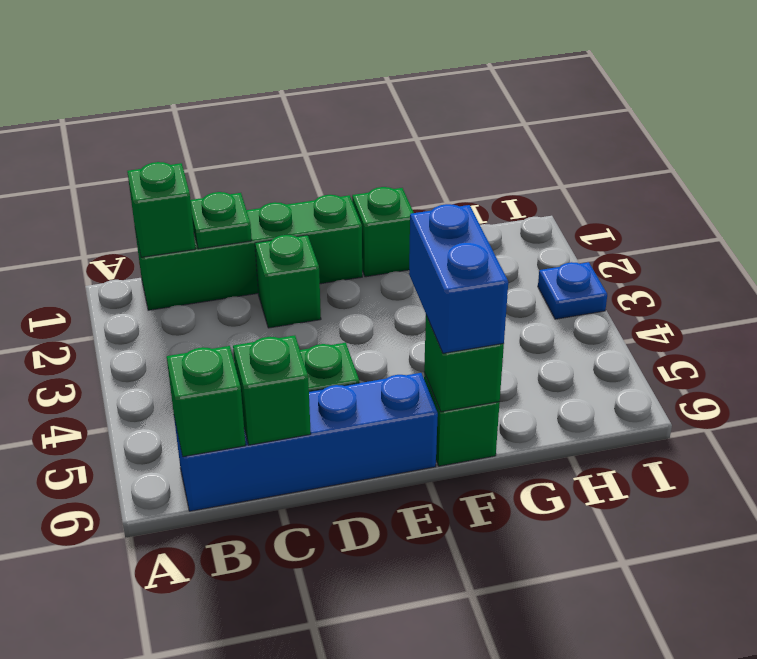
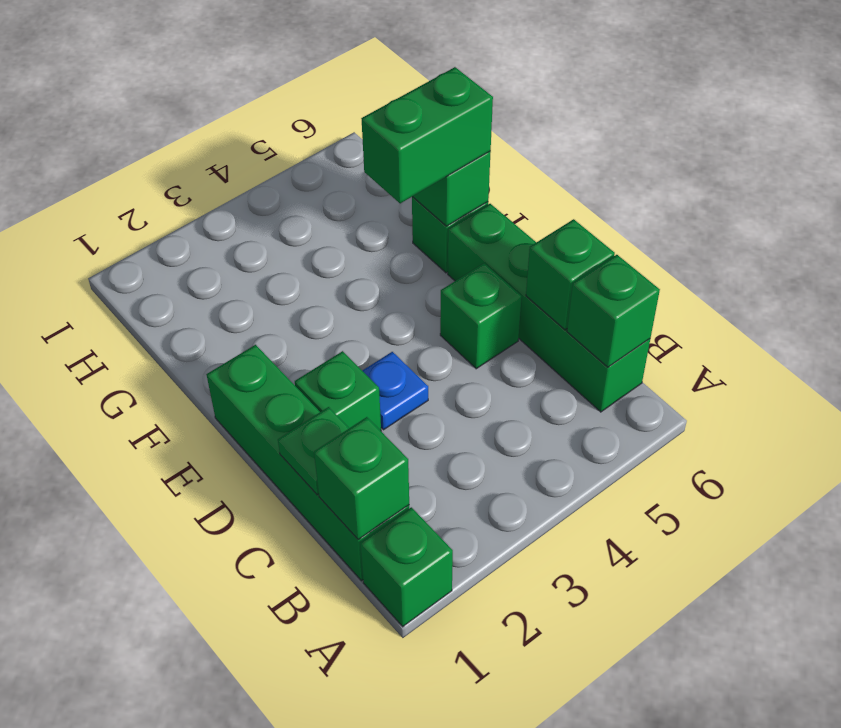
blue brick B6:E6 level 1 -> green brick B6:E6 level 1
green brick F1 level 1 -> green brick A1 level 1
blue brick F5:F6 level 3 -> green brick F5:F6 level 3
blue plate I3 level 1 -> blue plate D3 level 1

